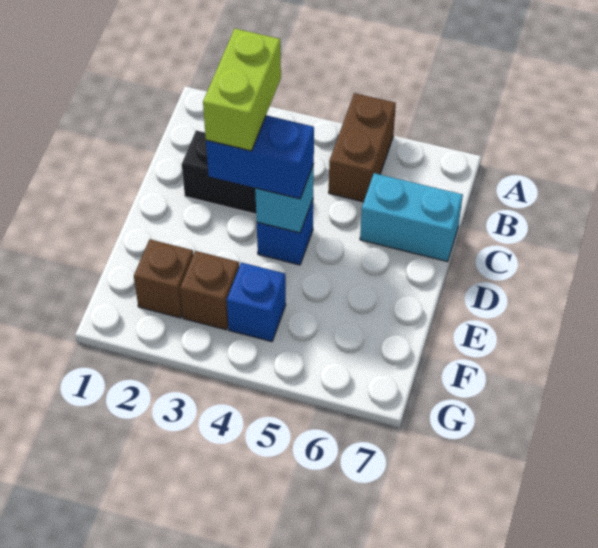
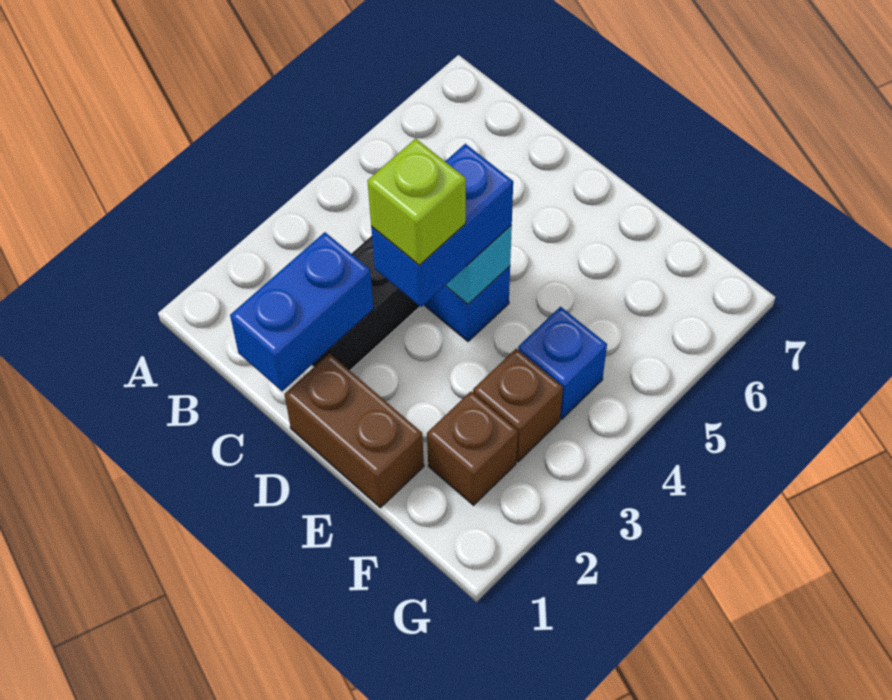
brown brick A5:B5 level 1 -> brown brick D1:E1 level 1
none -> blue brick C1:C2 level 2
lime brick C3:D3 level 4 -> lime brick D3 level 4
cyan brick C6:C7 level 1 -> none

